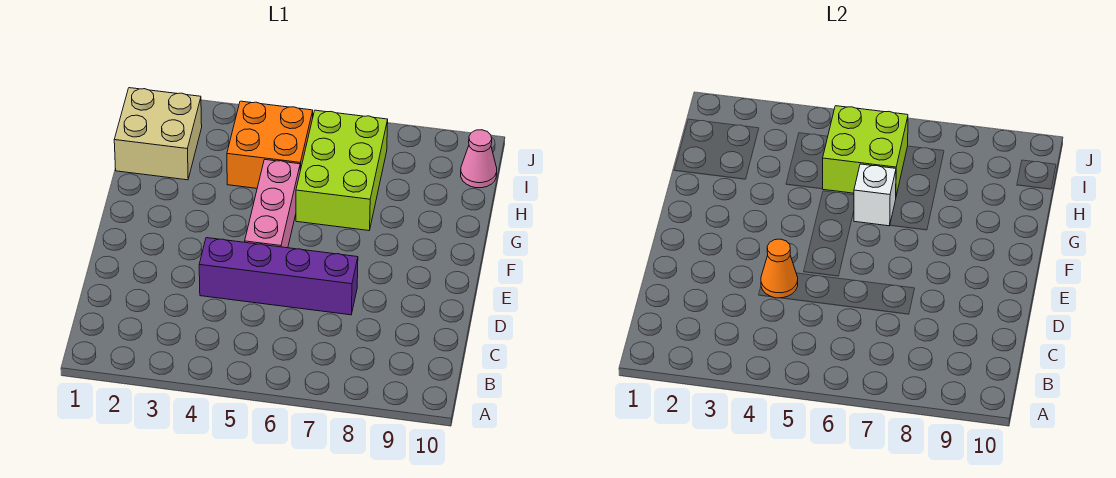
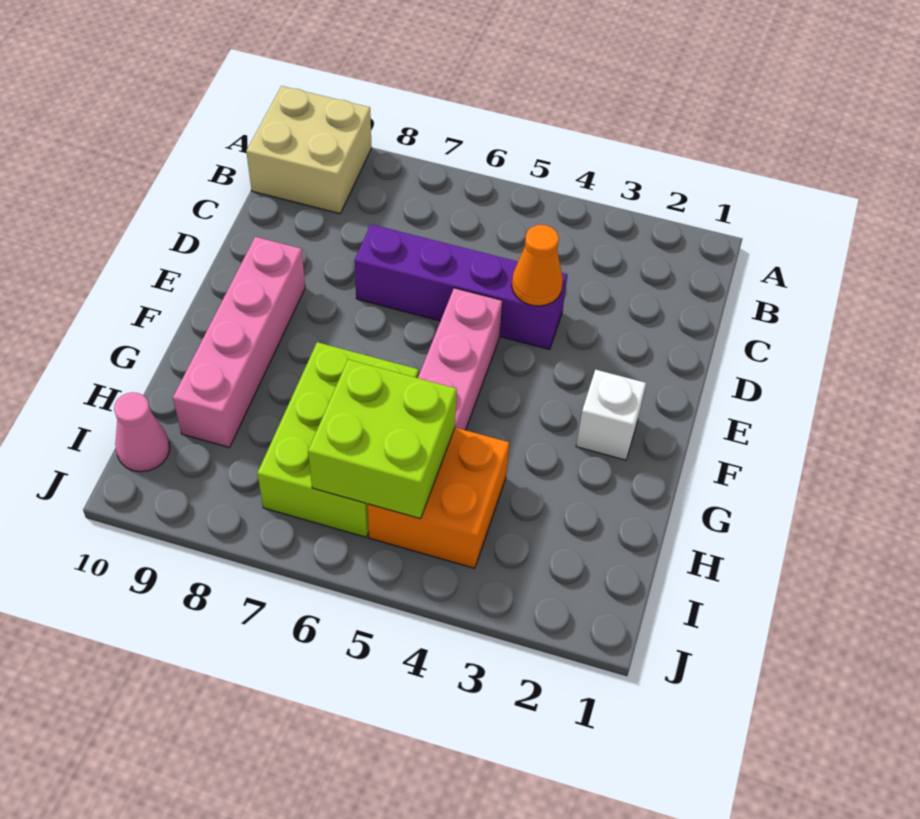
none -> pink brick E9:H9 level 1
white brick G6 level 2 -> white brick F2 level 1
tan brick H1:I2 level 1 -> tan brick A9:B10 level 1

